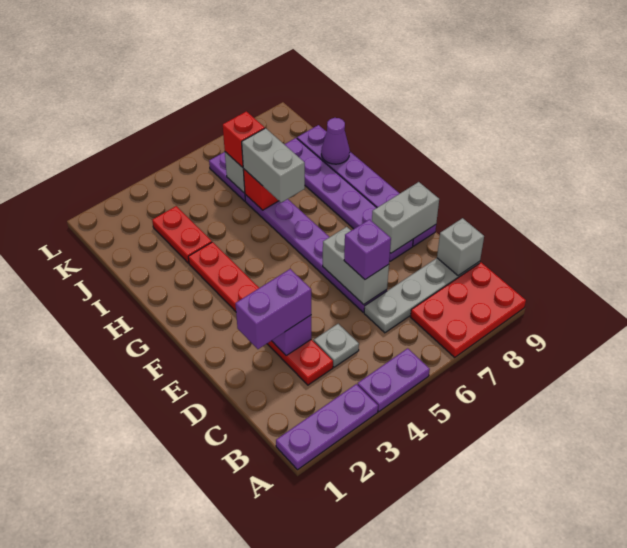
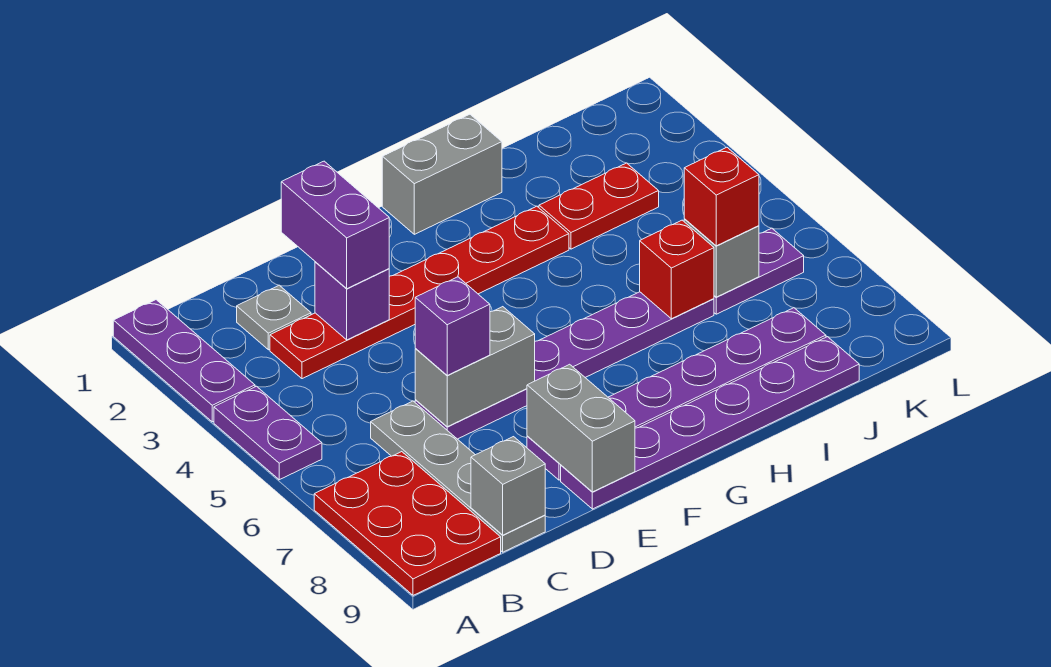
grey plate C4 level 1 -> grey plate C2 level 1
grey brick H6:I6 level 3 -> grey brick G1:H1 level 1
purple cone I9 level 2 -> none

